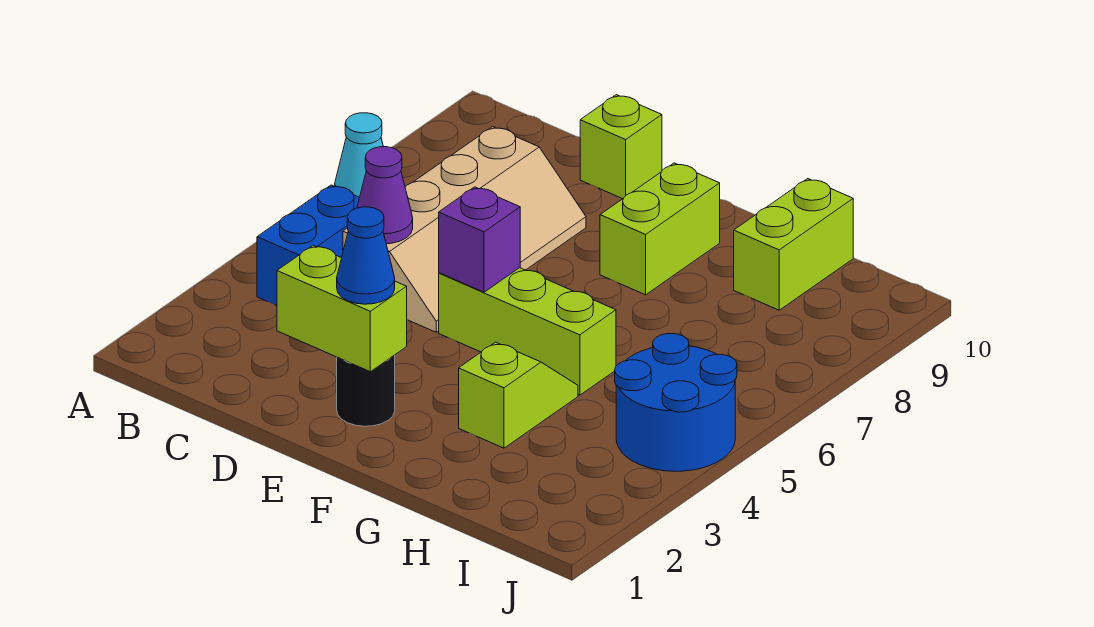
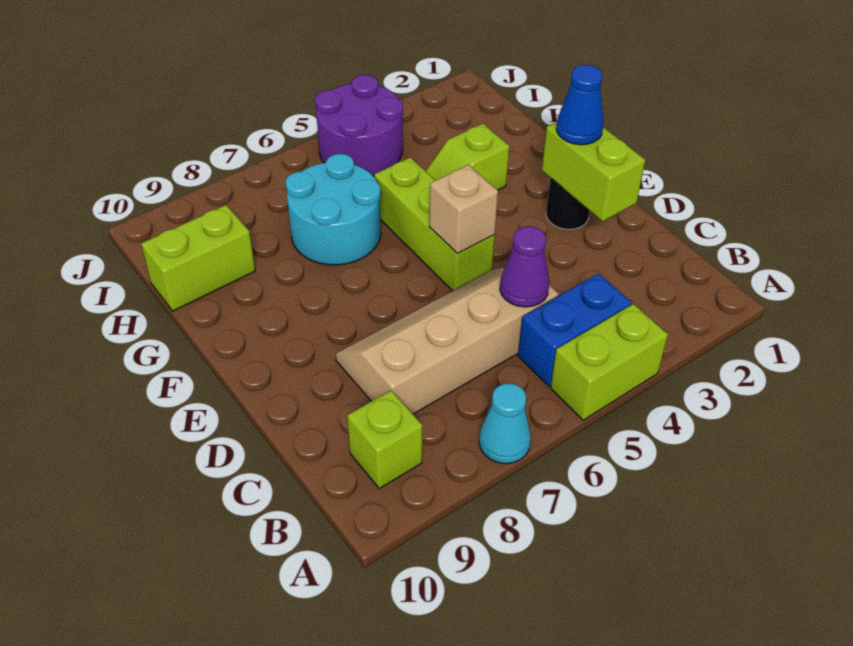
lime brick D10 level 1 -> lime brick B9 level 1
purple brick E5 level 2 -> tan brick E5 level 2
lime brick F8:F9 level 1 -> lime brick A4:A5 level 1
none -> cyan round brick G6:H7 level 1
blue round brick I4:J5 level 1 -> purple round brick I4:J5 level 1

